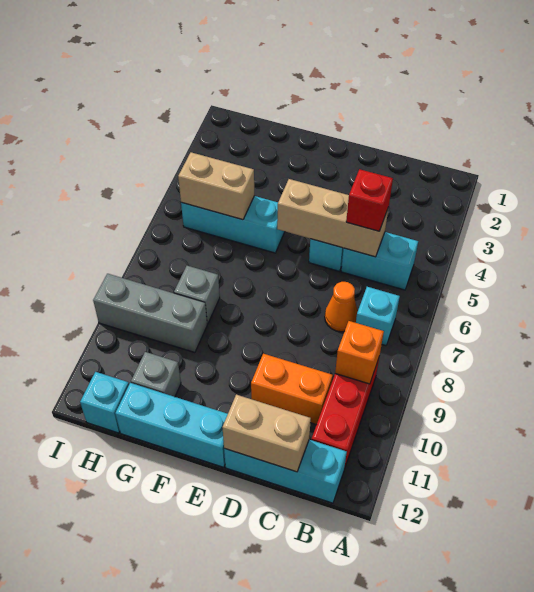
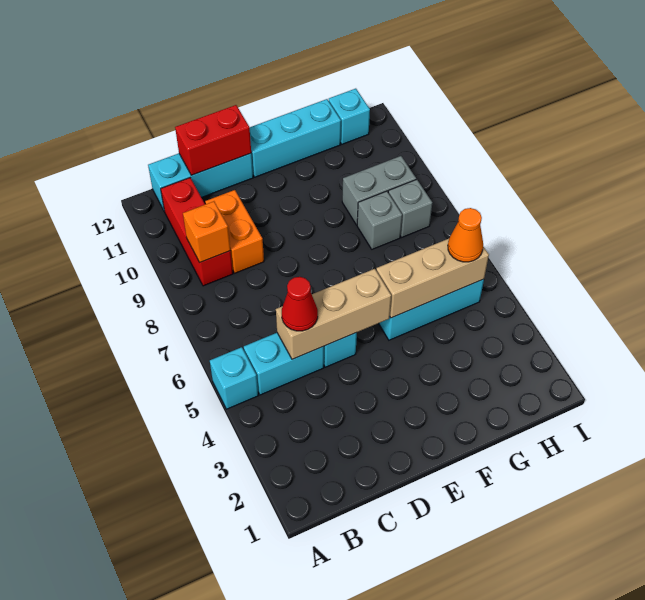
cyan brick B7 level 1 -> cyan brick A5 level 1
red brick C5 level 3 -> red cone C5 level 3
orange cone C7 level 1 -> orange cone H5 level 3
orange brick C10:D10 level 1 -> orange brick C9:C10 level 1
tan brick C12:D12 level 2 -> red brick C12:D12 level 2
tan brick G5:H5 level 2 -> tan brick F5:H5 level 2
grey brick G9:I9 level 1 -> grey brick G9:H9 level 1
grey brick G11 level 1 -> grey brick H8 level 1

